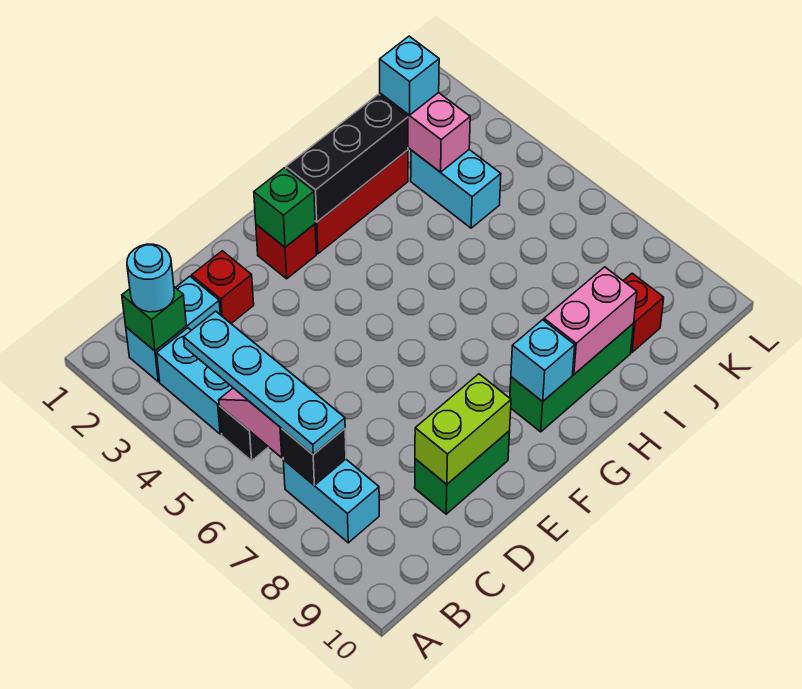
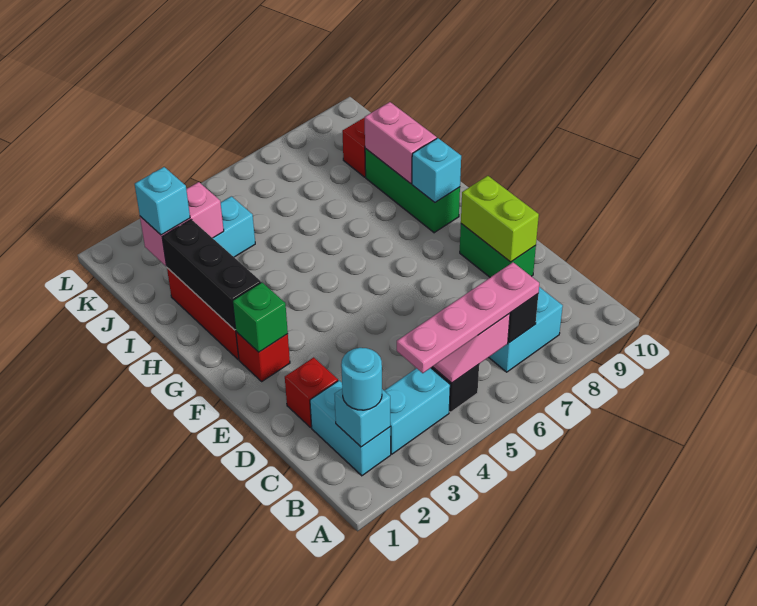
green brick B2 level 2 -> cyan brick B2 level 2
cyan plate B4:B7 level 3 -> pink plate B4:B7 level 3

